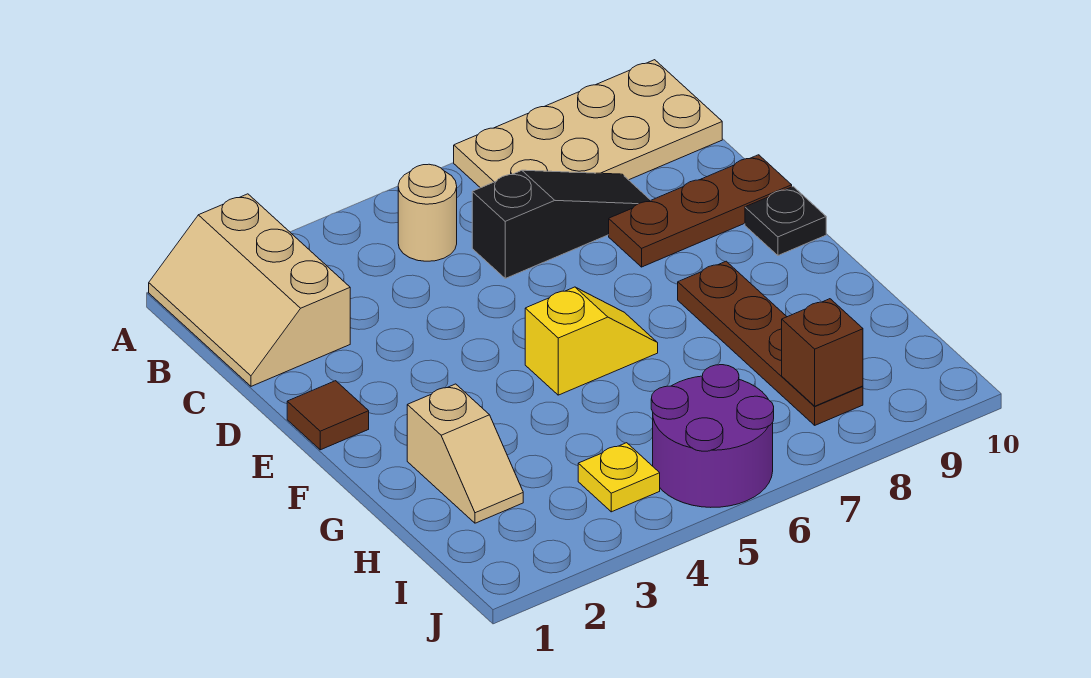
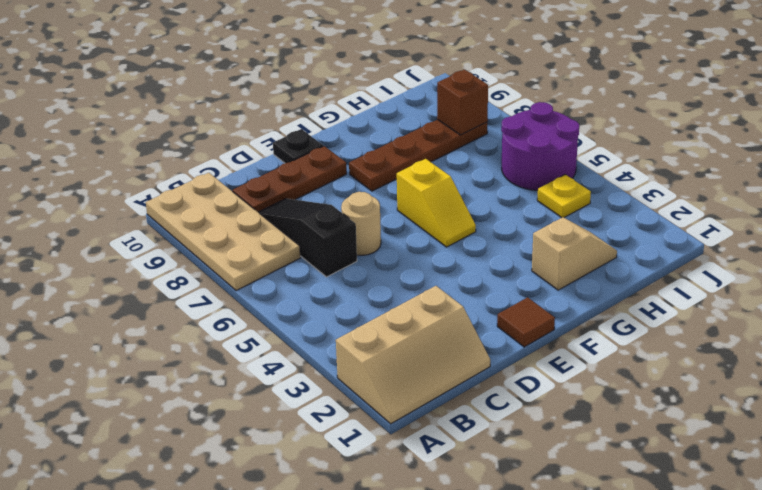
tan round brick B5 level 1 -> tan round brick D6 level 1
brown plate D8:D10 level 1 -> brown plate C9:E9 level 1
yellow slope F5:F6 level 1 top 5 -> yellow slope F5:F6 level 1 top 6

